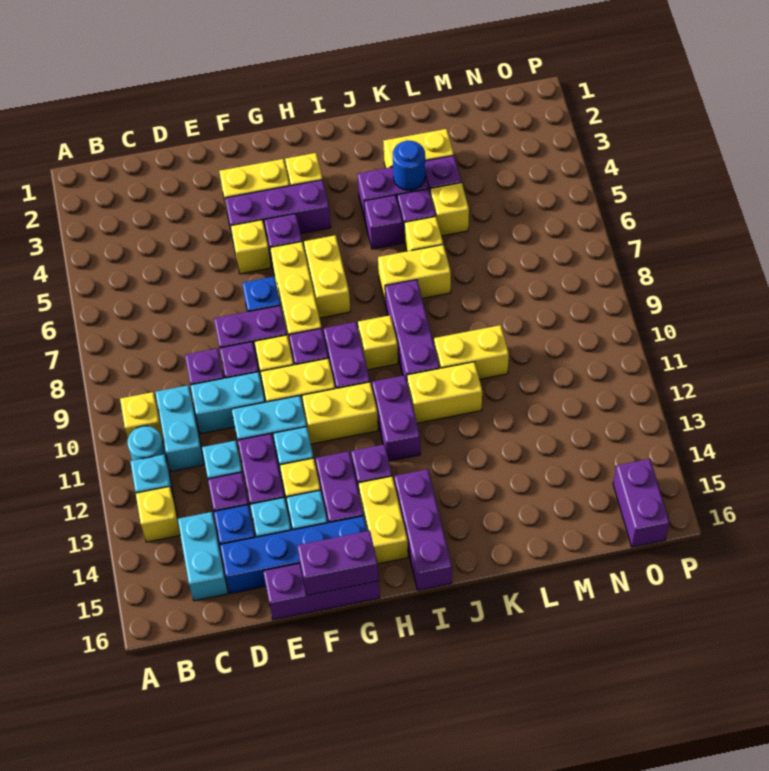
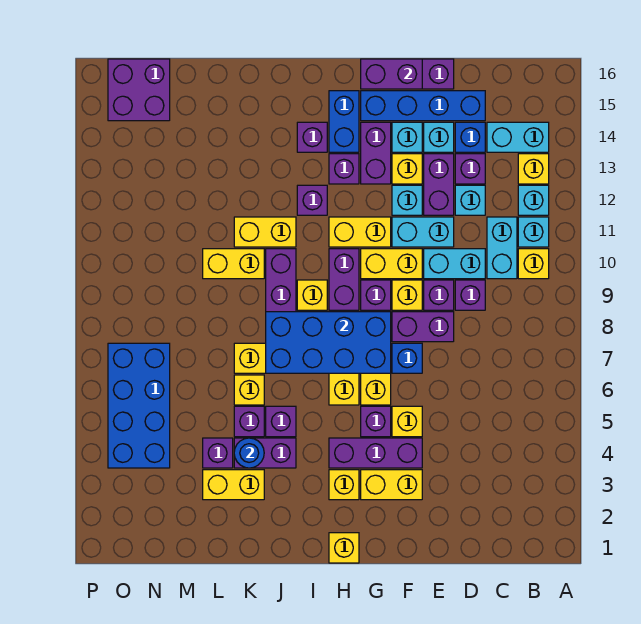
cyan round brick B11 level 1 -> cyan brick B11 level 1
cyan brick C14:C15 level 1 -> cyan brick B14:C14 level 1
none -> blue brick G7:J8 level 2
yellow brick H14:H15 level 1 -> blue brick H14:H15 level 1
purple brick I11:I12 level 1 -> purple brick I12 level 1
purple brick I14:I16 level 1 -> purple brick I14 level 1
yellow brick L5 level 1 -> yellow brick H1 level 1
none -> blue brick N4:O7 level 1
purple brick O15:O16 level 1 -> purple brick N15:O16 level 1

